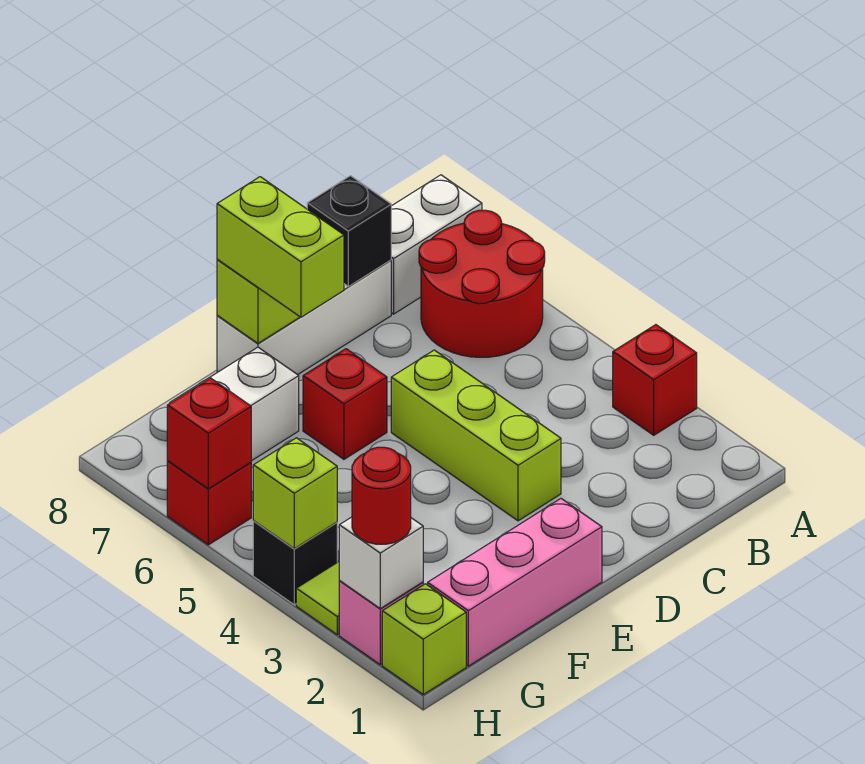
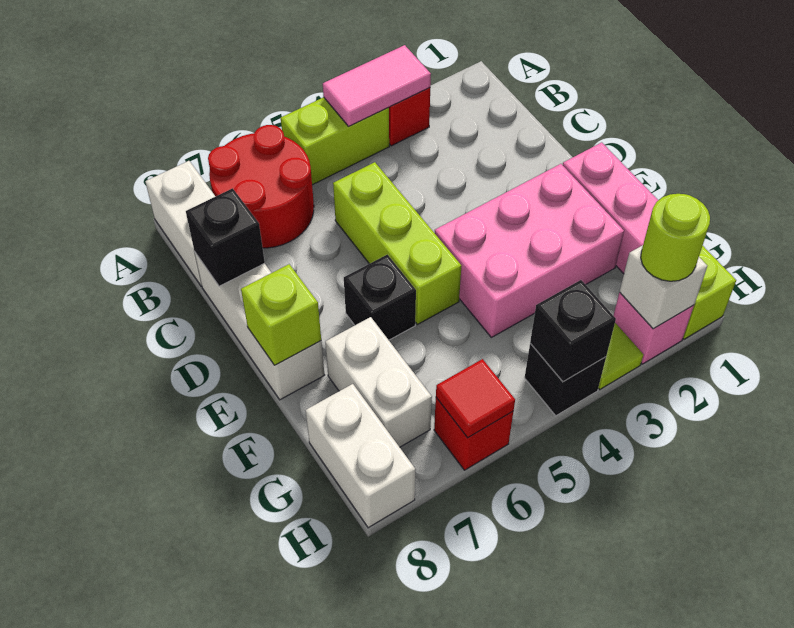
none -> pink tile A3:A4 level 2
lime brick D3:D5 level 1 -> lime brick C5:E5 level 1
none -> pink brick E2:F4 level 1
red brick E6 level 1 -> black brick E6 level 1
lime brick E7:E8 level 3 -> lime brick A4:A5 level 1
none -> white brick G8:H8 level 1
red round brick H2 level 3 -> lime round brick H2 level 3
lime brick H4 level 2 -> black brick H4 level 2
red brick H6 level 2 -> red tile H6 level 2

